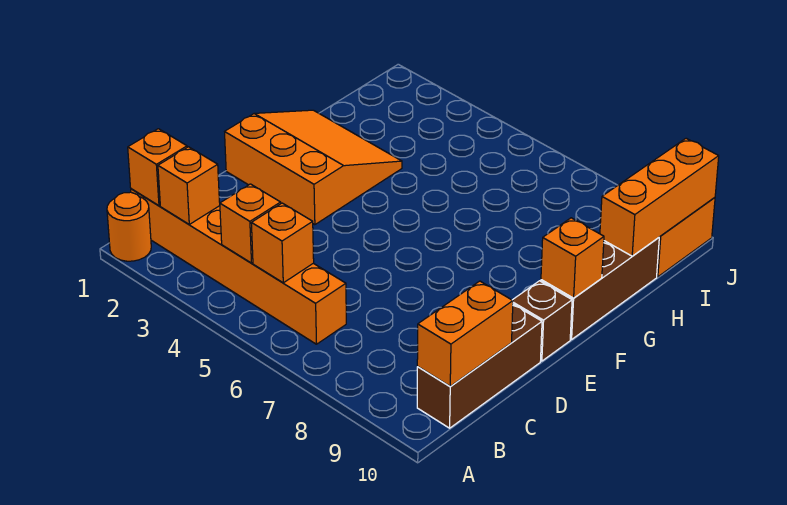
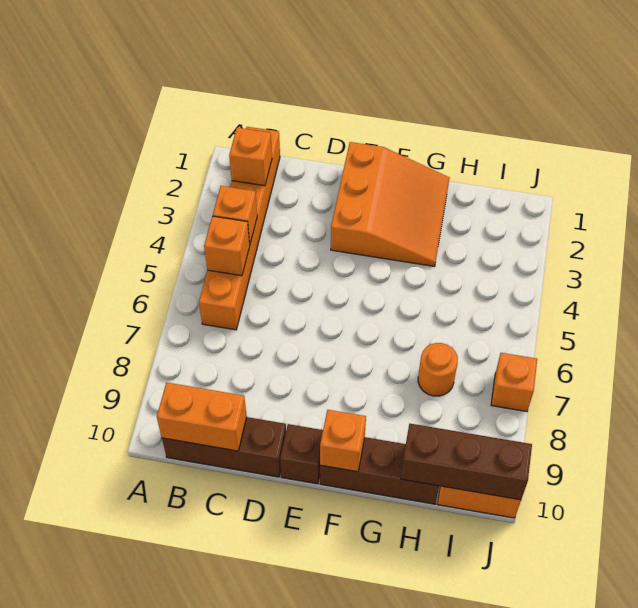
orange round brick A1 level 1 -> orange round brick H7 level 1
orange brick B1 level 2 -> orange brick J7 level 1
orange brick H10:J10 level 2 -> brown brick H10:J10 level 2

